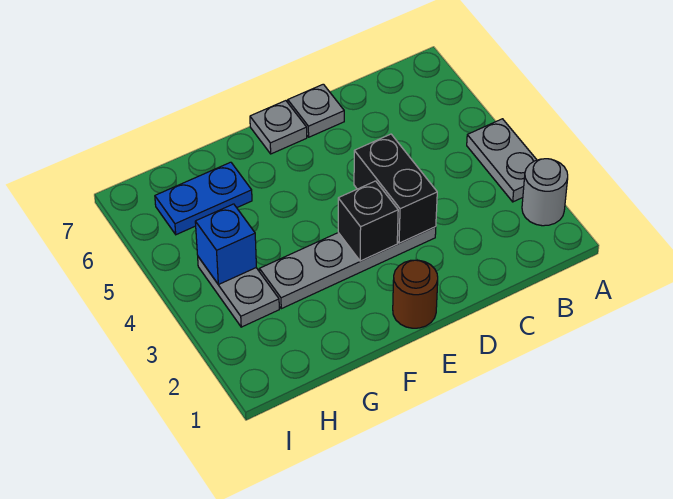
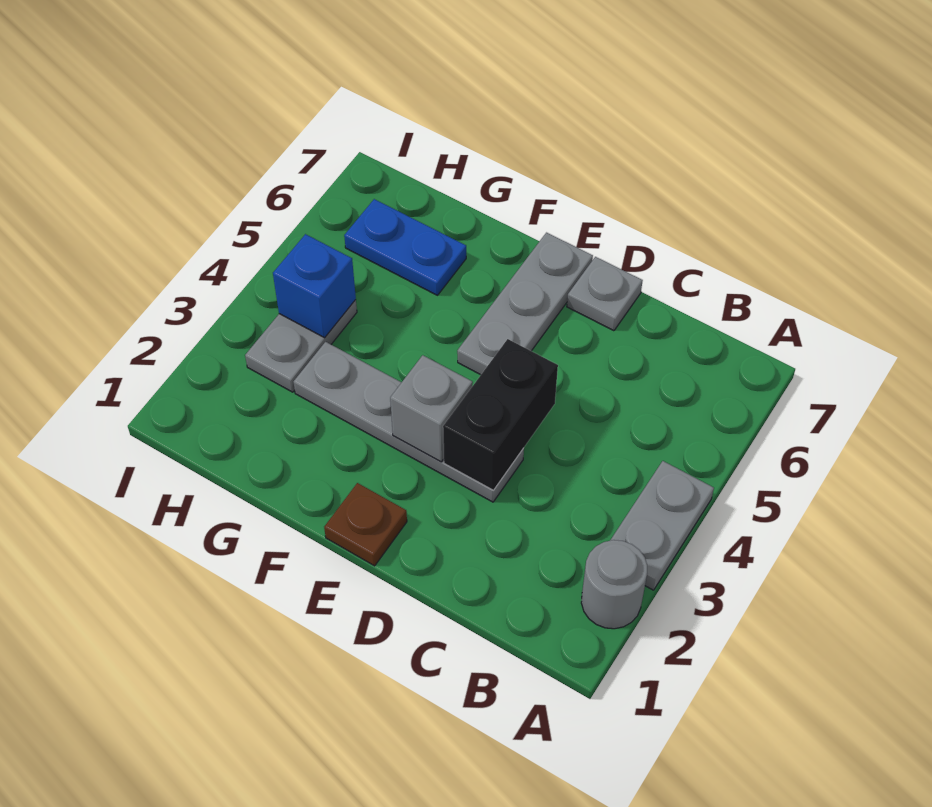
brown round brick E1 level 1 -> brown plate E1 level 1
black brick E3 level 2 -> grey brick E3 level 2
grey plate E7 level 1 -> grey plate E5:E7 level 1

